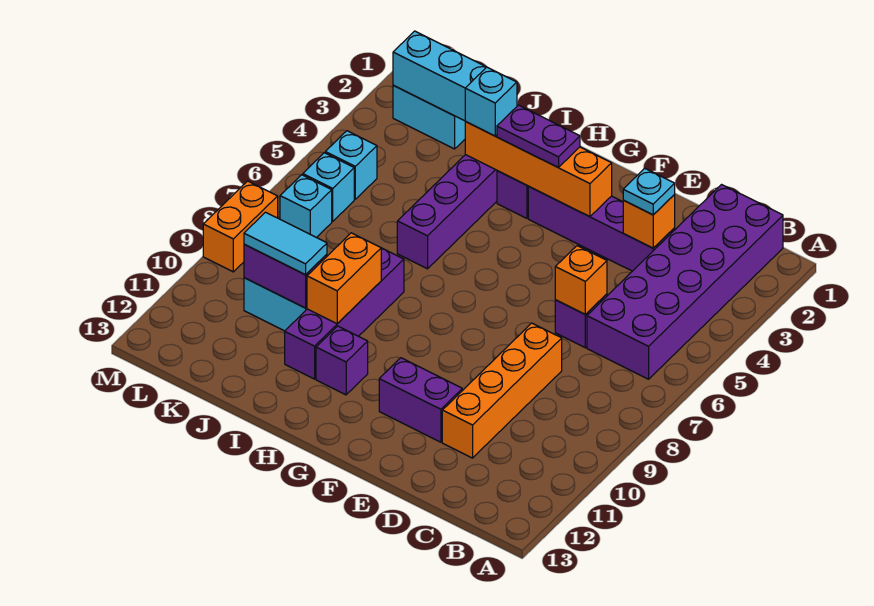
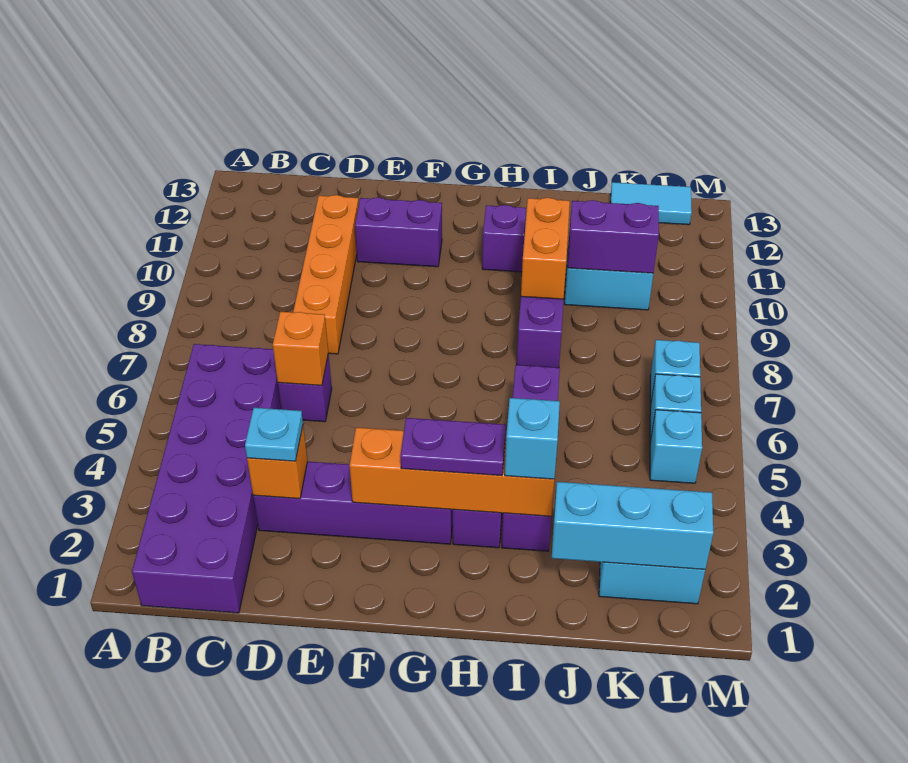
cyan tile J10:K10 level 3 -> cyan tile K13:L13 level 1
orange brick M8:M9 level 1 -> none

